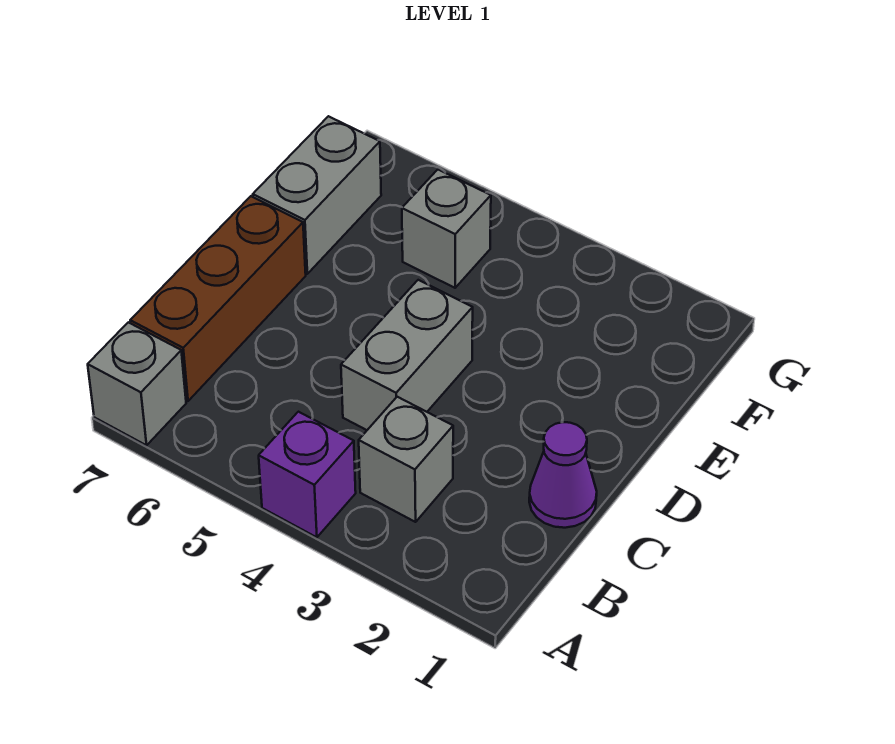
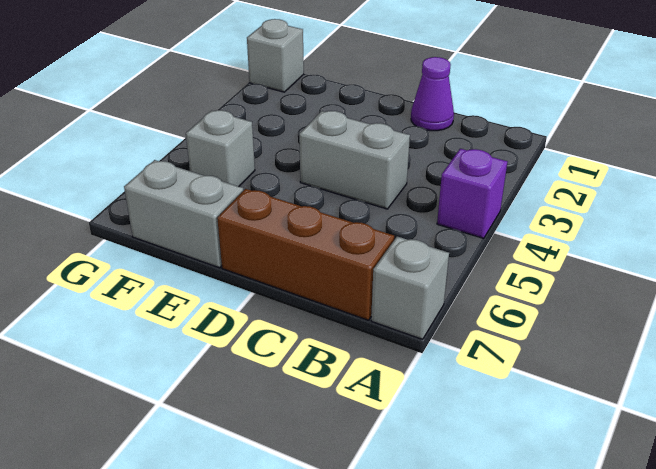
grey brick B3 level 1 -> grey brick G1 level 1

